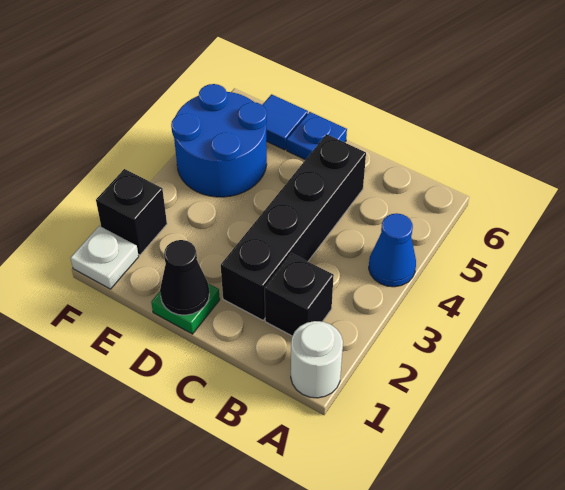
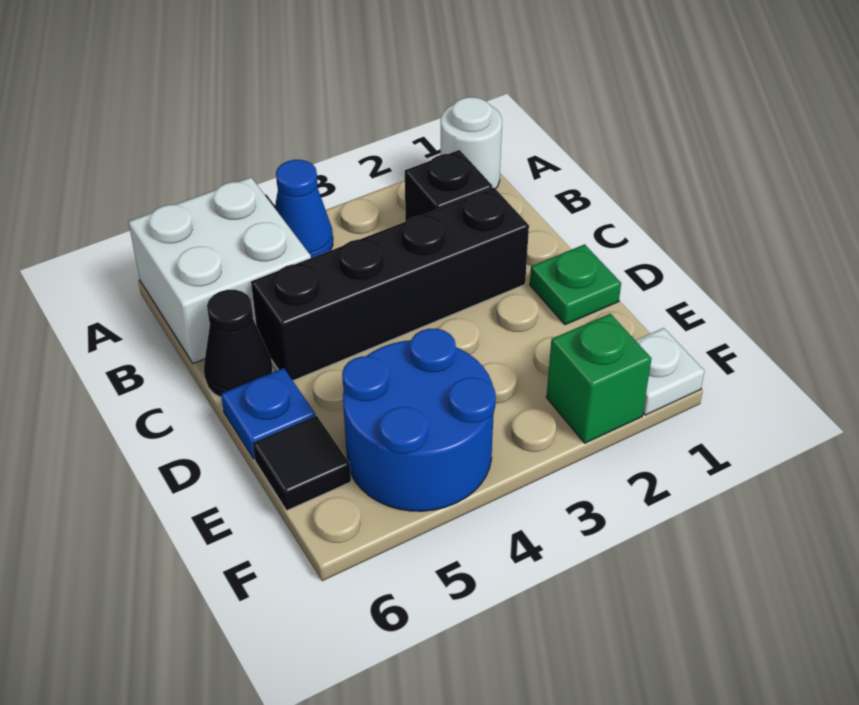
none -> white brick A5:B6 level 1
black cone D1 level 2 -> black cone C6 level 1
blue tile E6 level 1 -> black tile E6 level 1
black brick F2 level 1 -> green brick F2 level 1

